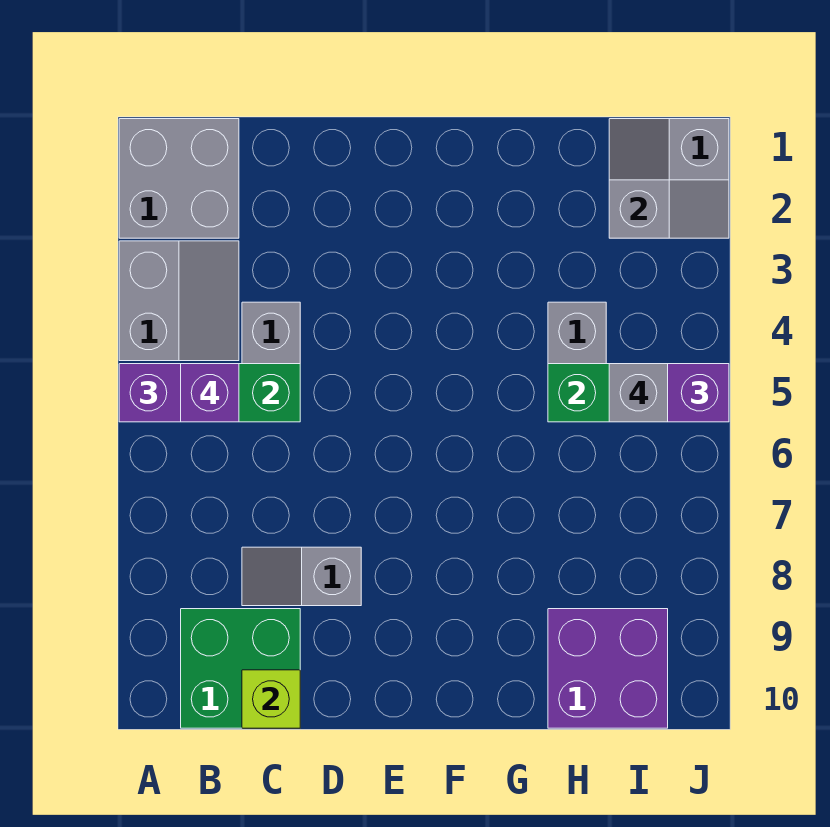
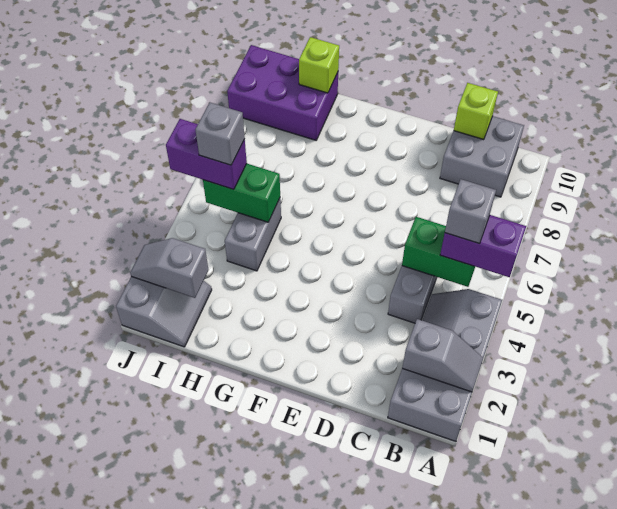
purple brick B5 level 4 -> grey brick B5 level 4
green brick B9:C10 level 1 -> grey brick B9:C10 level 1
grey slope C8:D8 level 1 top D -> grey slope A2:B2 level 2 top B
purple brick H9:I10 level 1 -> purple brick H9:J10 level 1
none -> lime brick H10 level 2

